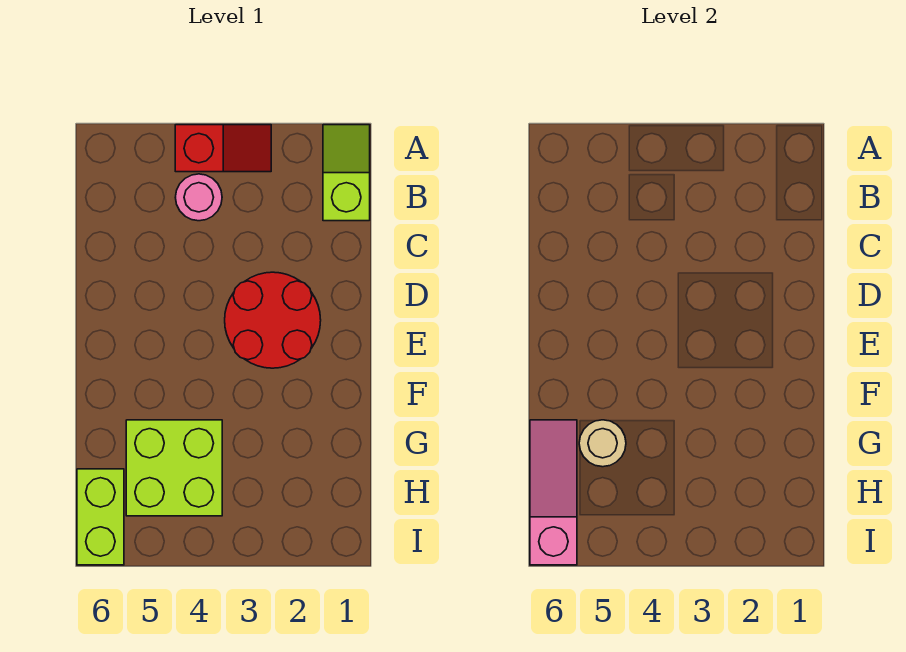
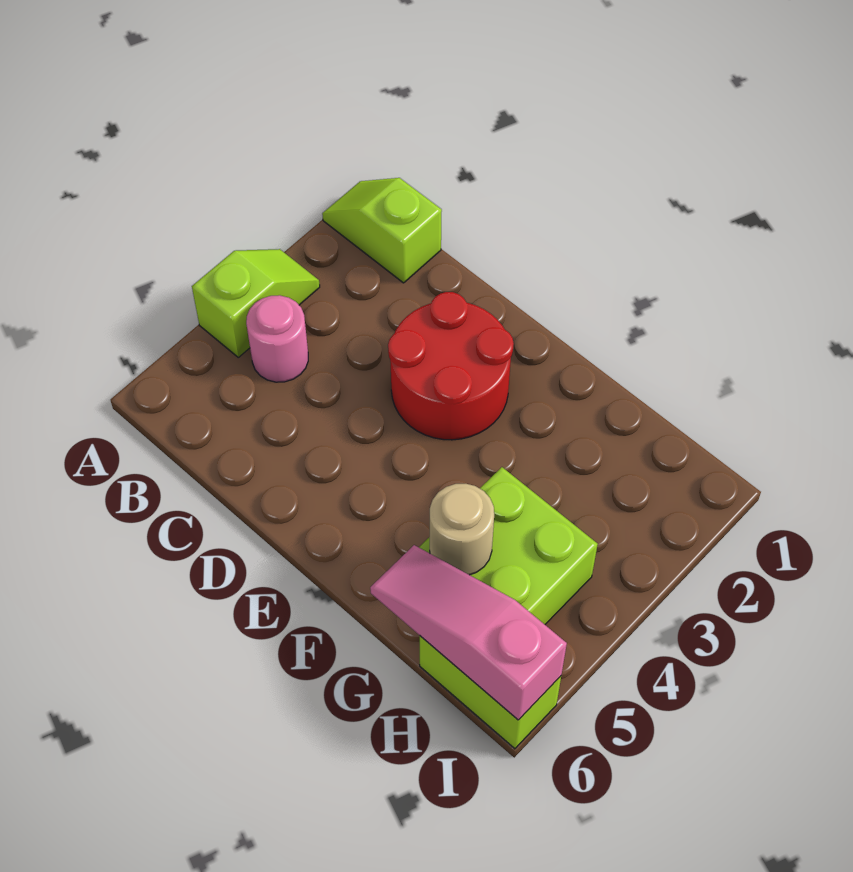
red slope A3:A4 level 1 top 4 -> lime slope A3:A4 level 1 top 4

